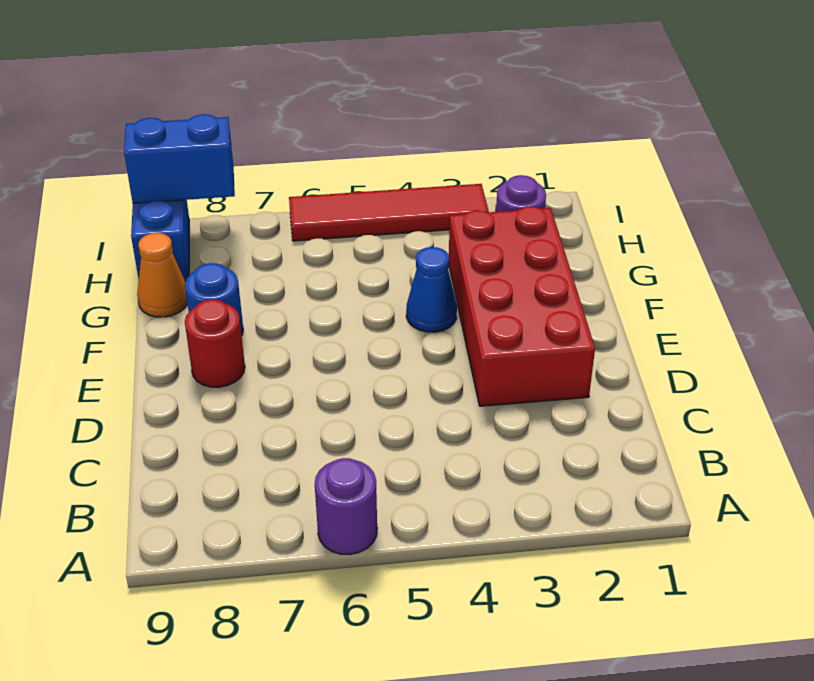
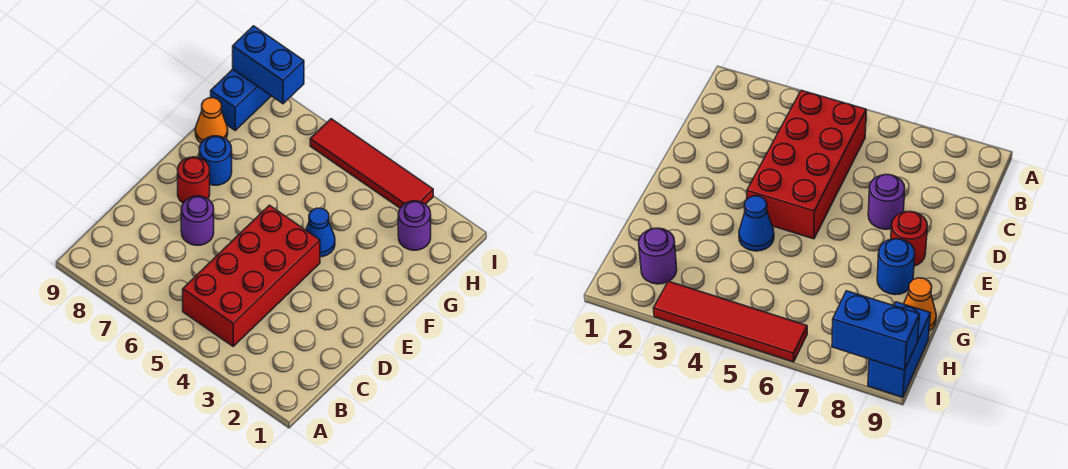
purple round brick A6 level 1 -> purple round brick D7 level 1
red brick D2:G3 level 1 -> red brick B4:E5 level 1

